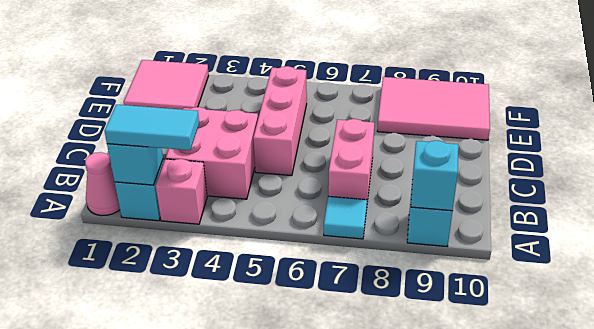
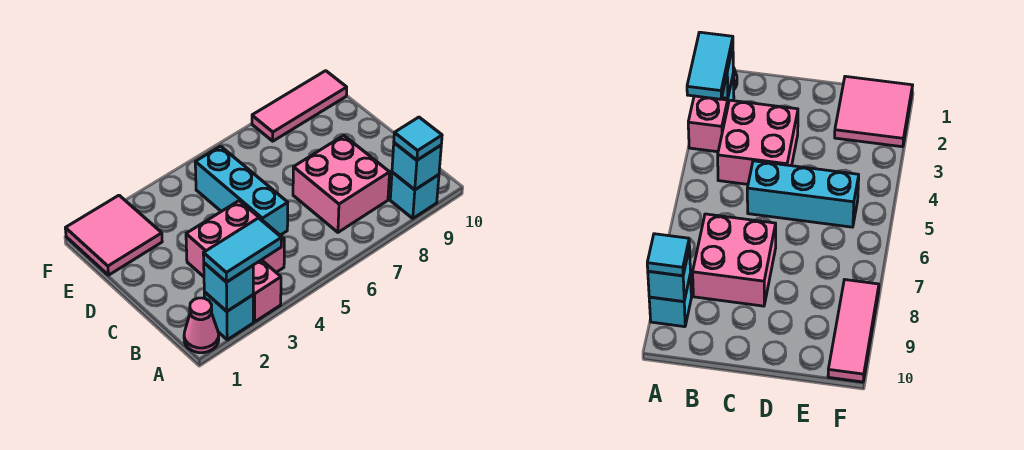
cyan tile A7 level 1 -> cyan tile A9 level 3
pink brick B7:C7 level 1 -> pink brick B7:C8 level 1
pink brick C5:E5 level 1 -> cyan brick C5:E5 level 1
pink tile E8:F10 level 1 -> pink tile F8:F10 level 1

